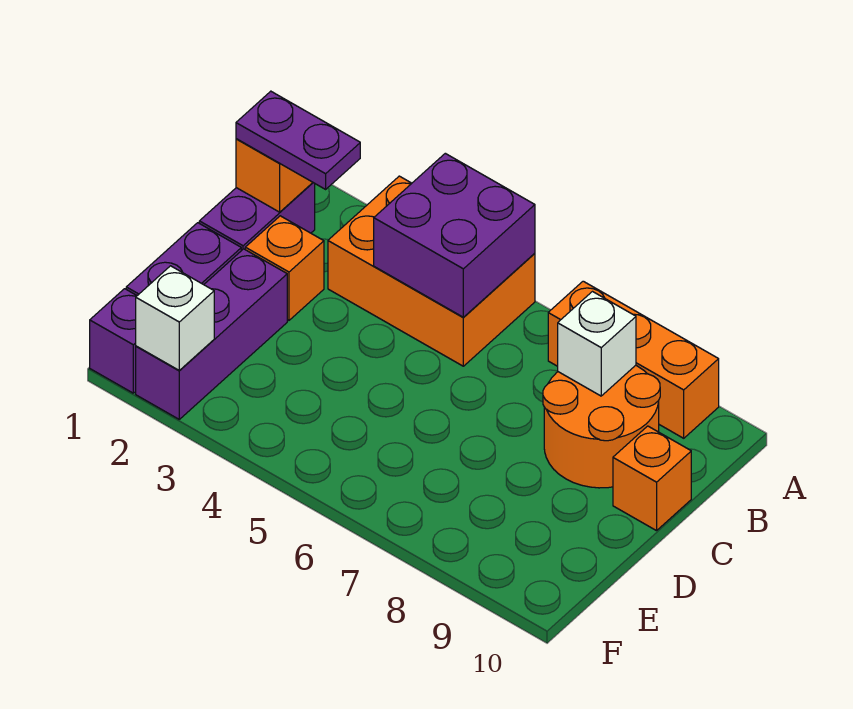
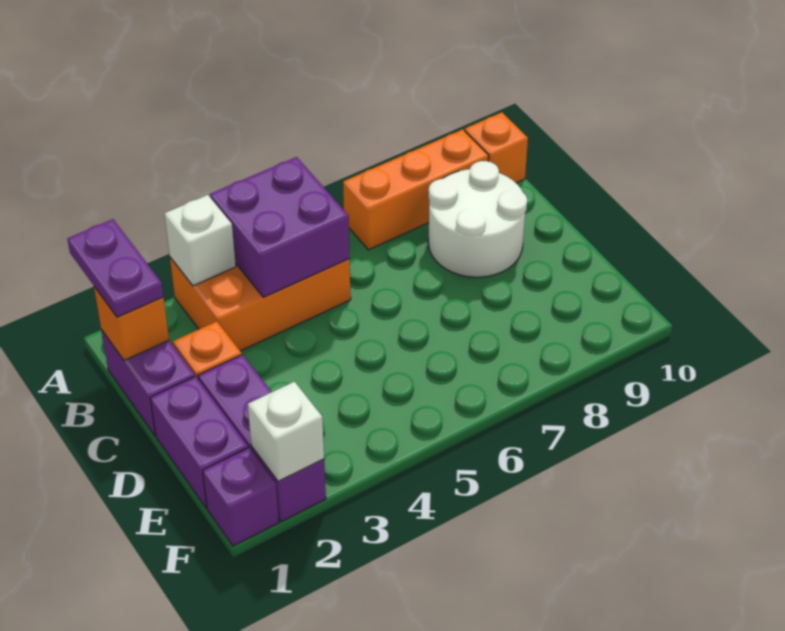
purple plate B1:B2 level 3 -> purple plate A1:B1 level 3
orange round brick B8:C9 level 1 -> white round brick B8:C9 level 1
white brick B8 level 2 -> white brick A3 level 2
orange brick C10 level 1 -> orange brick A10 level 1

